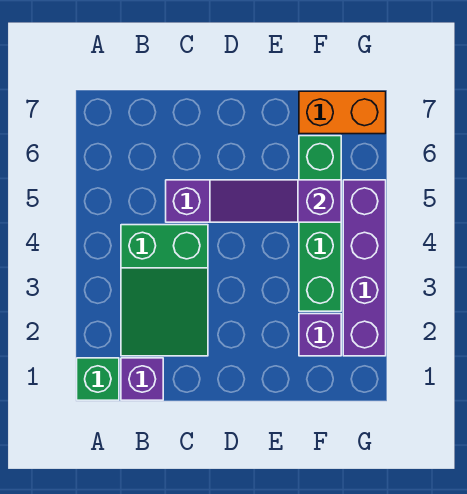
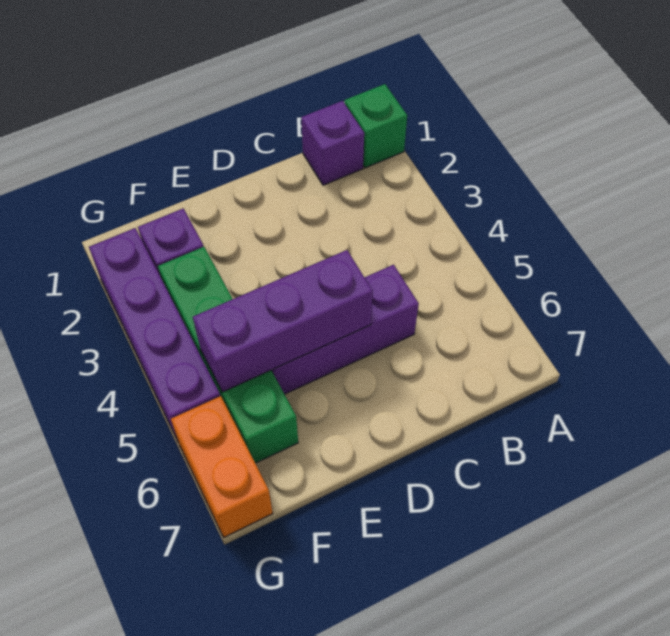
green slope B2:C4 level 1 top 4 -> none
purple slope D5:F5 level 2 top F -> purple brick D5:F5 level 2
orange brick F7:G7 level 1 -> orange brick G6:G7 level 1

